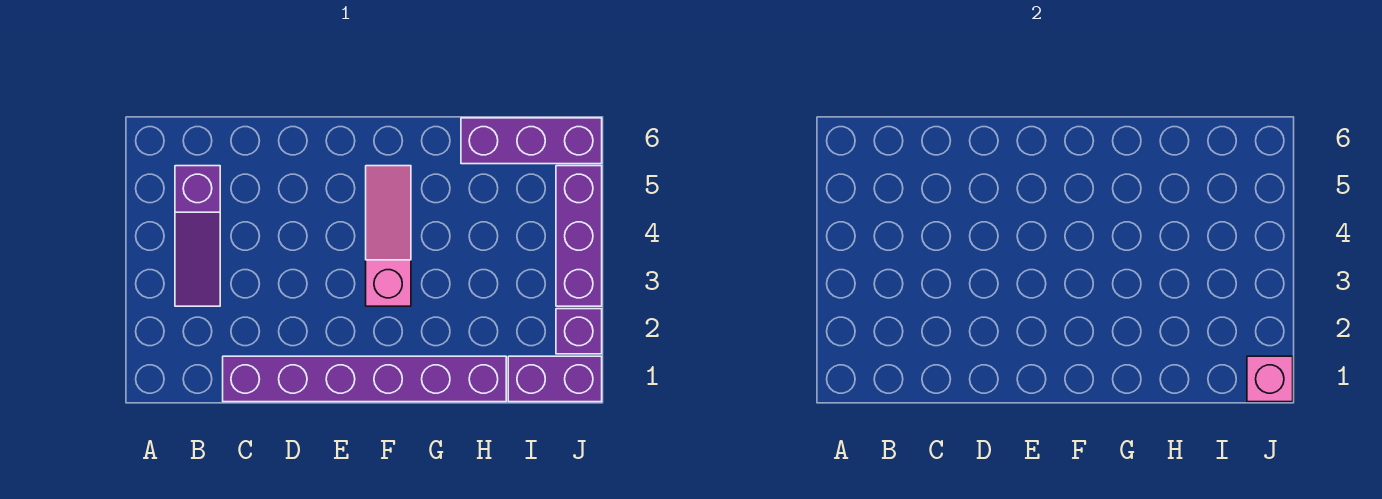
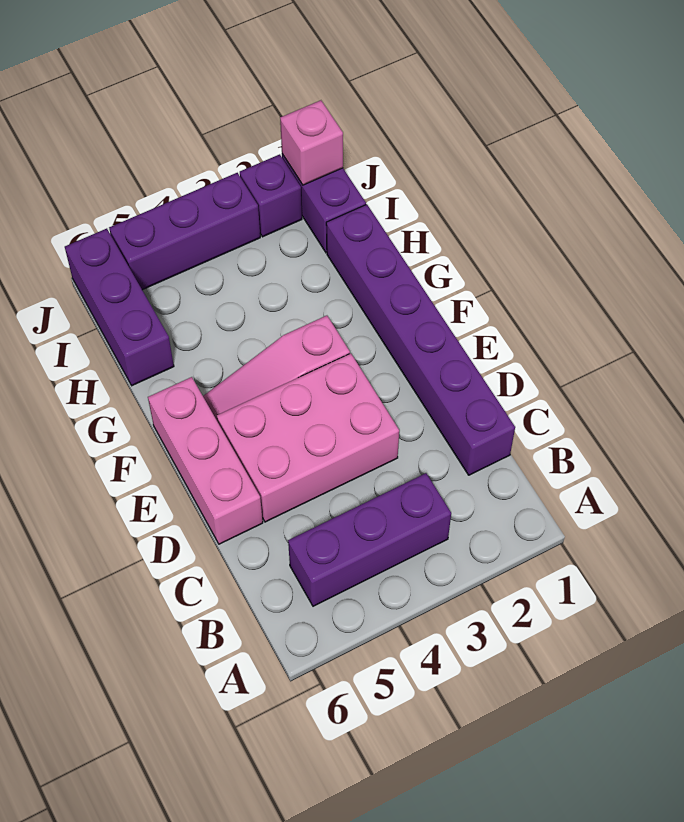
purple slope B3:B5 level 1 top 5 -> purple brick B3:B5 level 1
none -> pink brick D3:E5 level 1
none -> pink brick D6:F6 level 1

